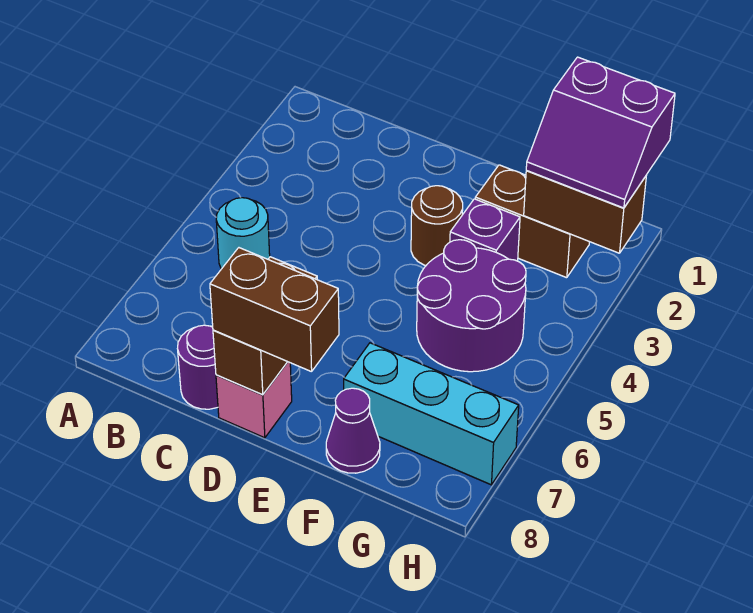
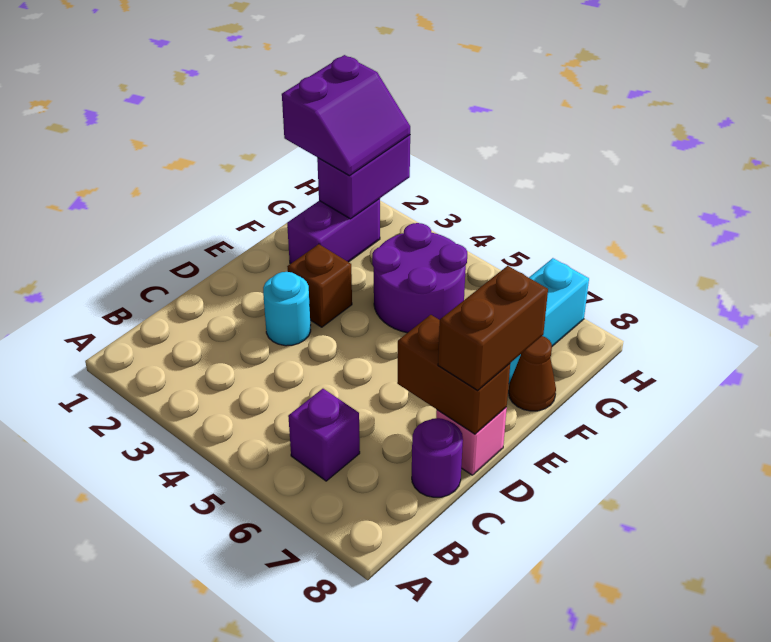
cyan round brick B5 level 1 -> cyan round brick D3 level 1
brown round brick E3 level 1 -> brown brick E3 level 1
brown brick F2:G2 level 1 -> purple brick F2:G2 level 1
purple brick F3 level 1 -> purple brick B6 level 1
purple cone F8 level 1 -> brown cone F8 level 1
brown brick G2:H2 level 2 -> purple brick G2:H2 level 2

